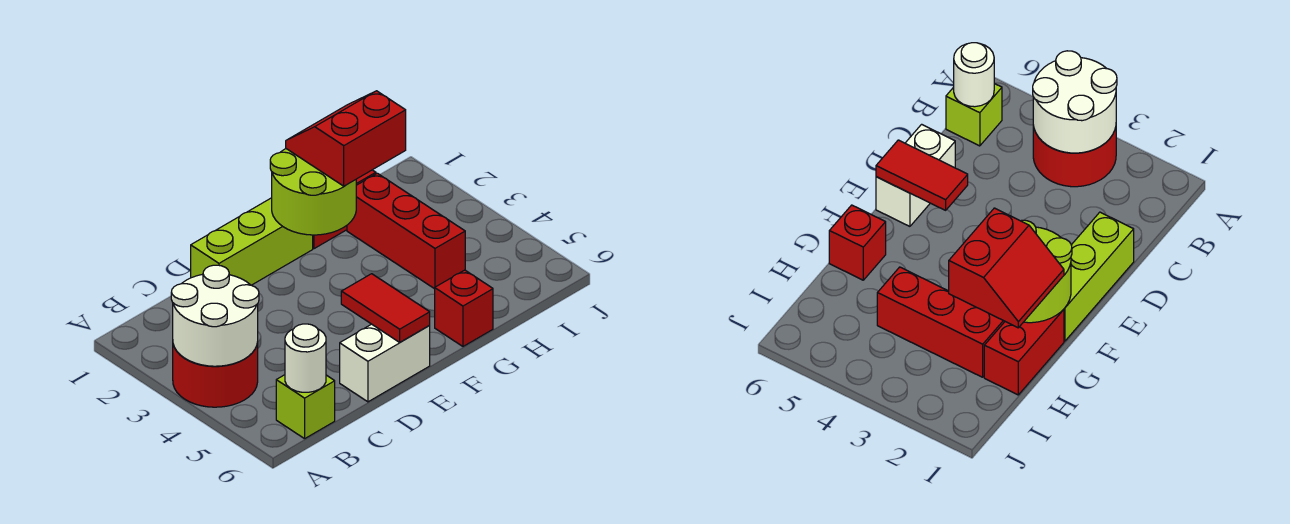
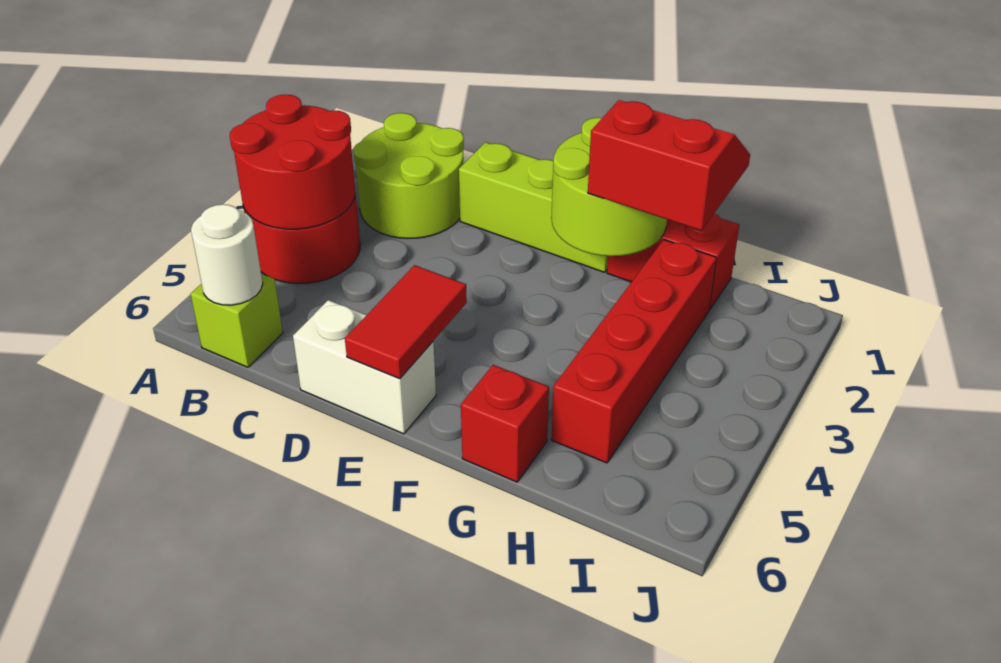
white round brick A3:B4 level 2 -> red round brick A3:B4 level 2
none -> lime round brick B1:C2 level 1
red brick H2:H4 level 1 -> red brick H2:H5 level 1

